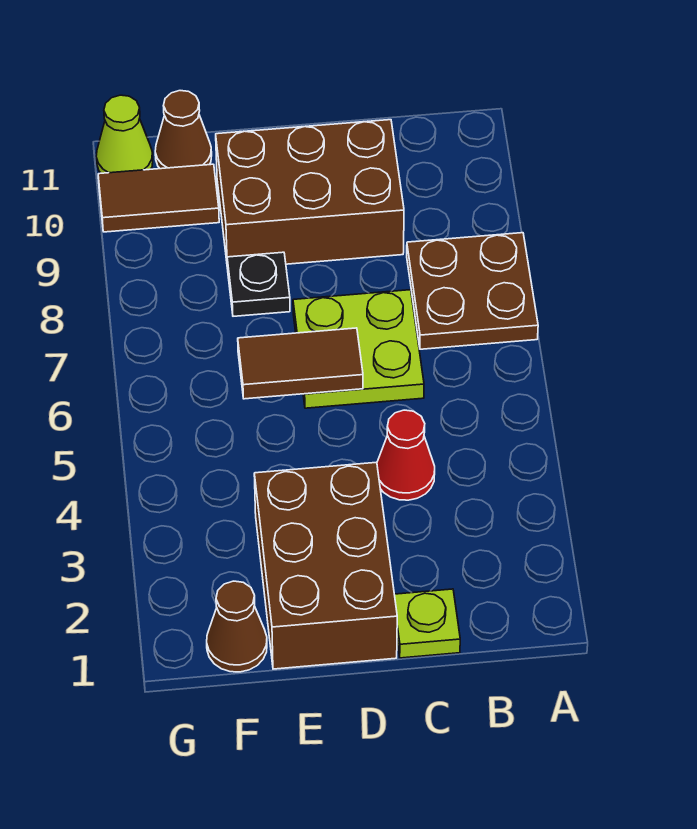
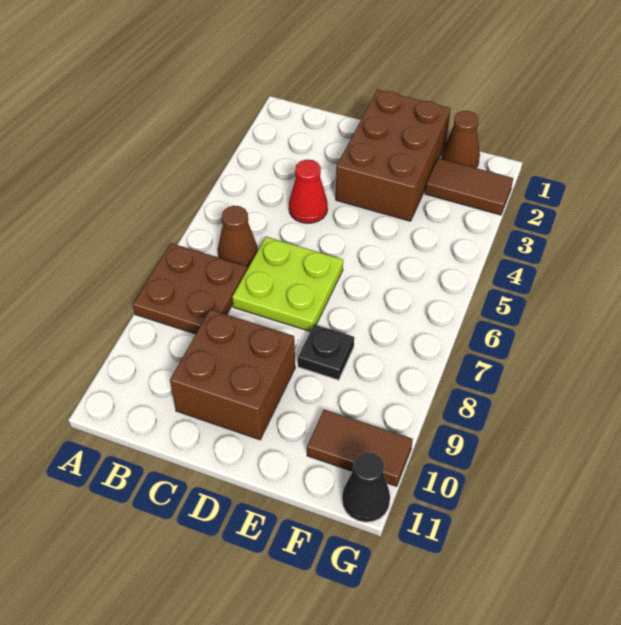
lime plate C1 level 1 -> none
brown brick C9:E10 level 1 -> brown brick C9:D10 level 1
brown tile D6:E6 level 2 -> brown tile F2:G2 level 1
brown cone F11 level 1 -> brown cone B6 level 1
lime cone G11 level 1 -> black cone G11 level 1

